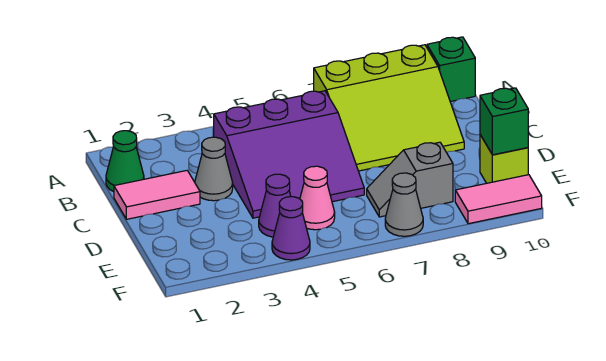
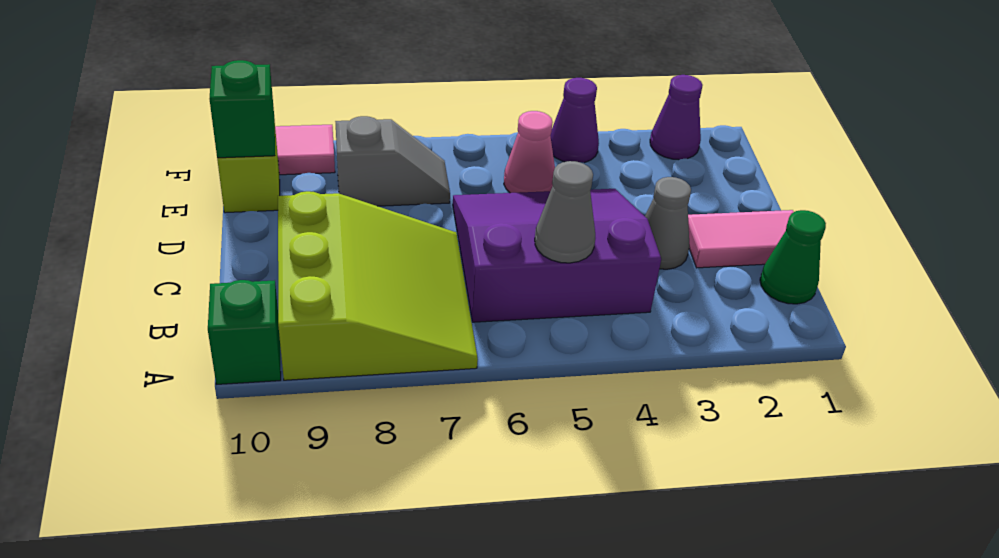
lime slope A7:C9 level 1 top A -> lime slope A7:C9 level 1 top 9
purple cone E4 level 1 -> purple cone F2 level 1
grey cone F7 level 1 -> grey cone B5 level 2

